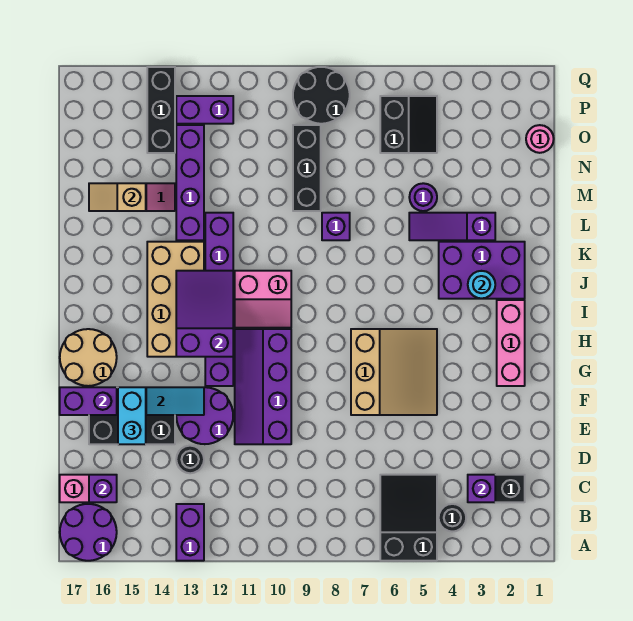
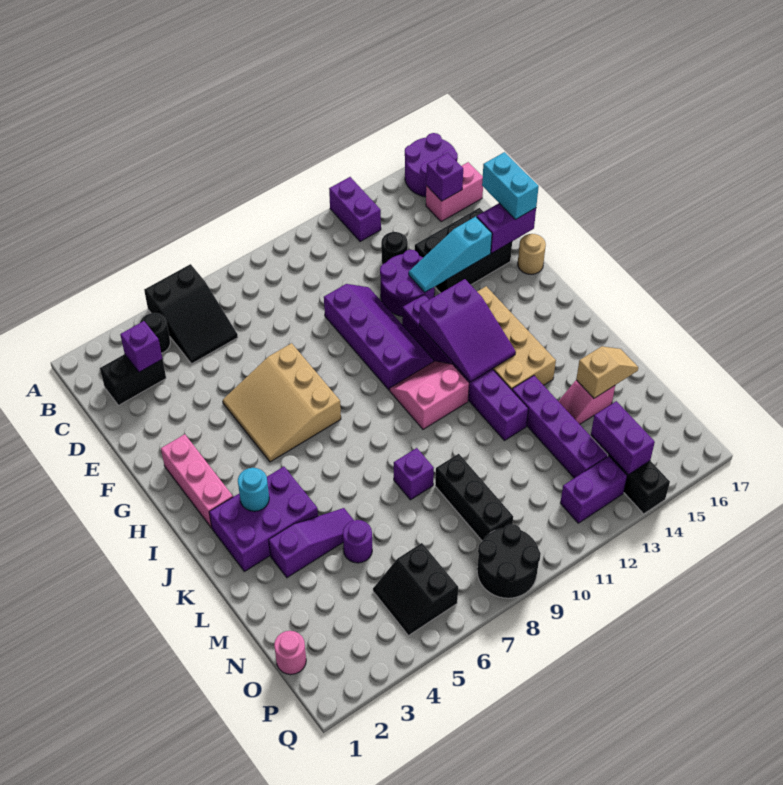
cyan brick E15:F15 level 3 -> cyan brick E17:F17 level 3
tan round brick G16:H17 level 1 -> tan round brick G17 level 1
none -> purple brick O14:P14 level 2

